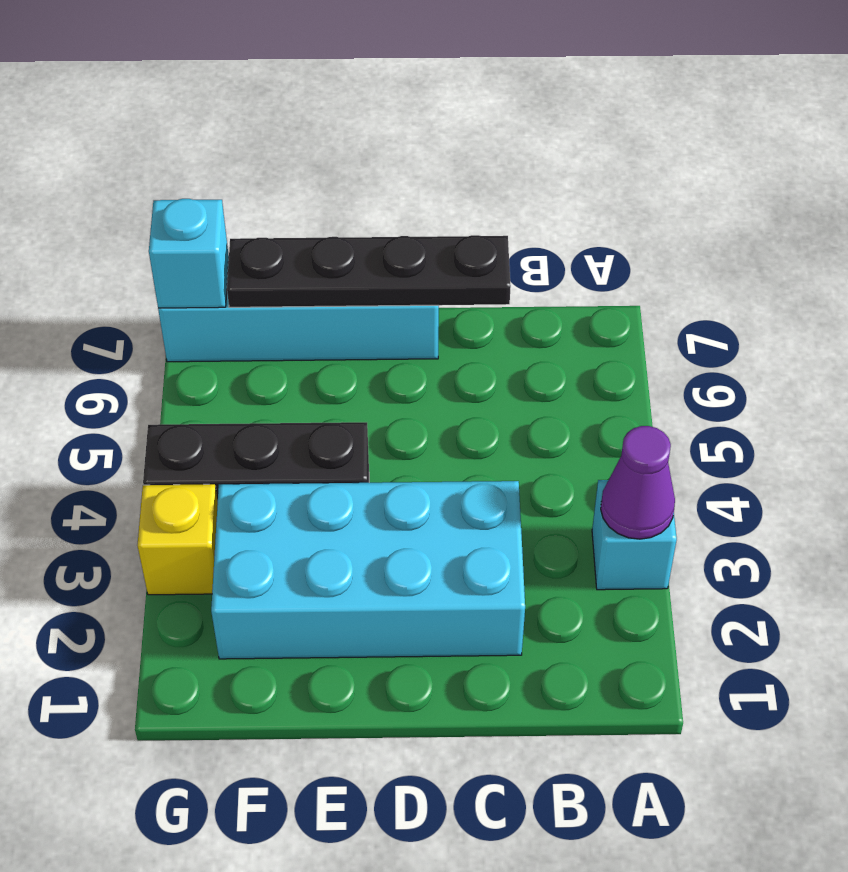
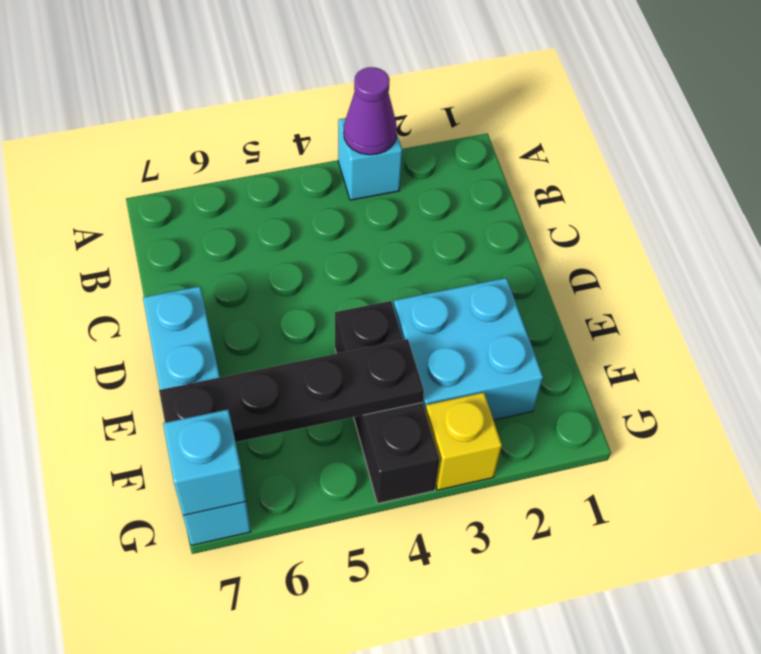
cyan brick C2:F3 level 1 -> cyan brick E2:F3 level 1
black plate C7:F7 level 2 -> black plate F4:F7 level 2

